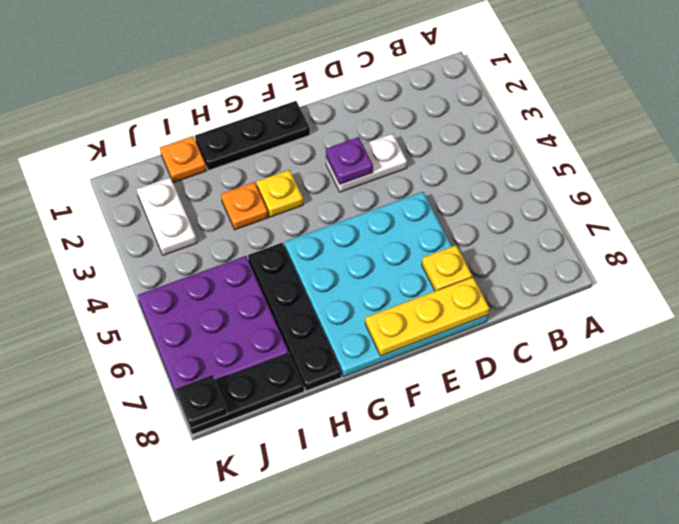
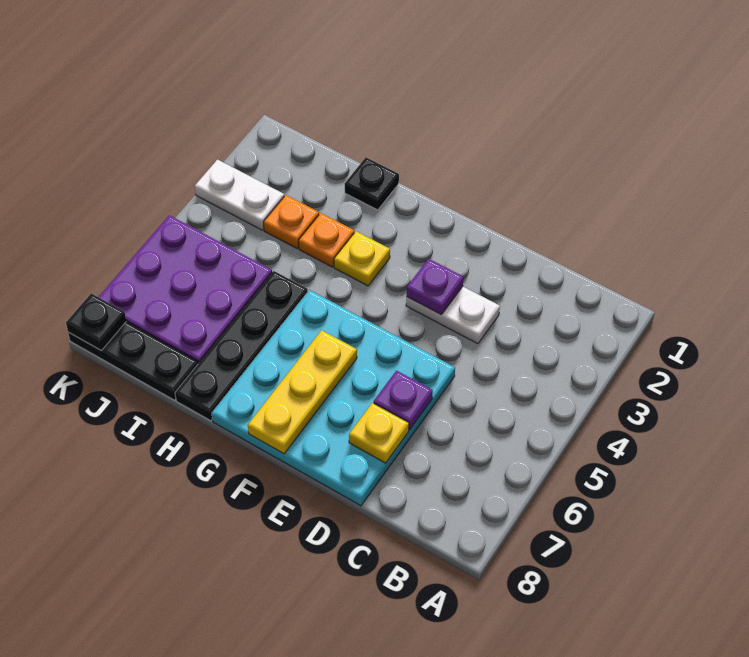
none -> purple plate D6 level 2
yellow plate D8:F8 level 2 -> yellow plate F6:F8 level 2
black plate F1:H1 level 1 -> black plate H1 level 1
orange plate I1 level 1 -> orange plate I3 level 1
white plate J2:J3 level 1 -> white plate J3:K3 level 1

